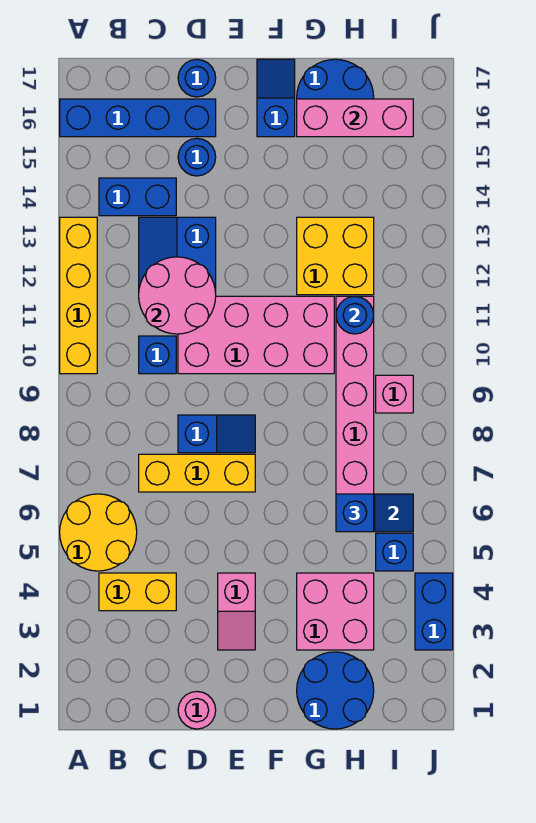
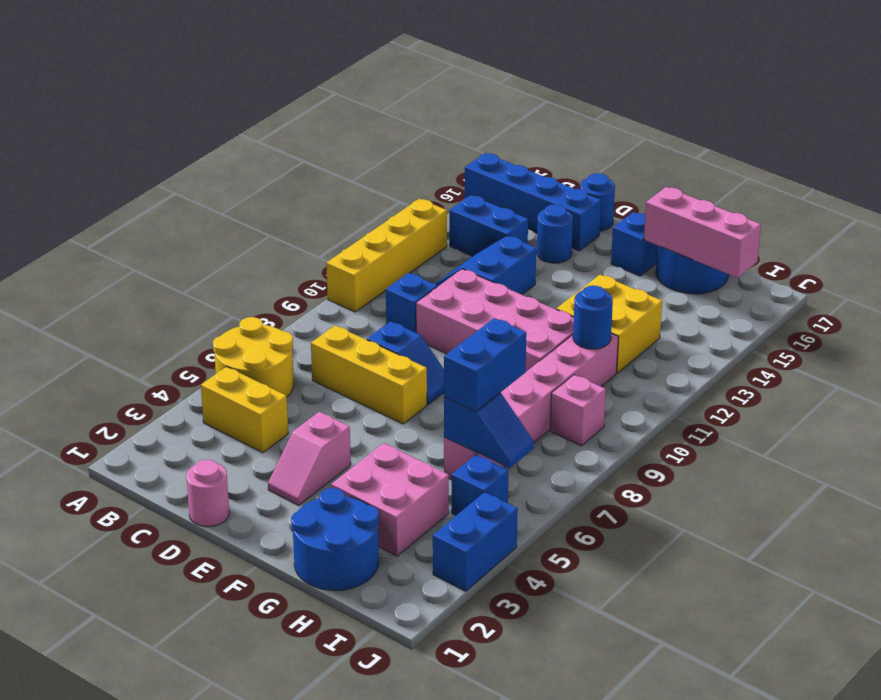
pink round brick C11:D12 level 2 -> none
blue brick H6 level 3 -> blue brick H6:H7 level 3

